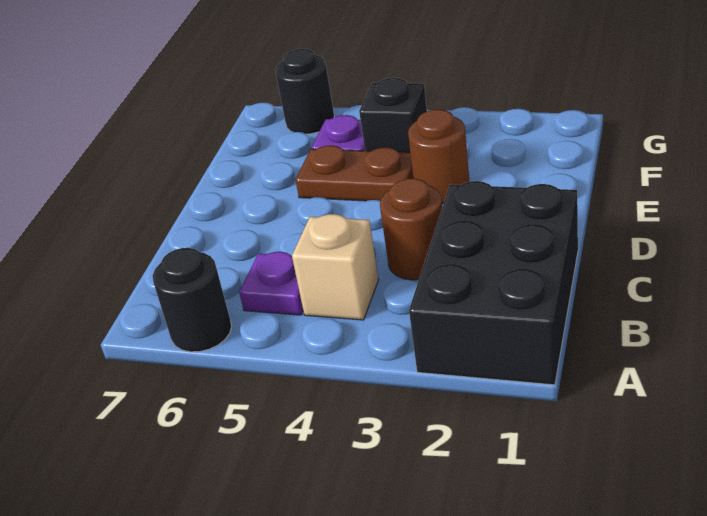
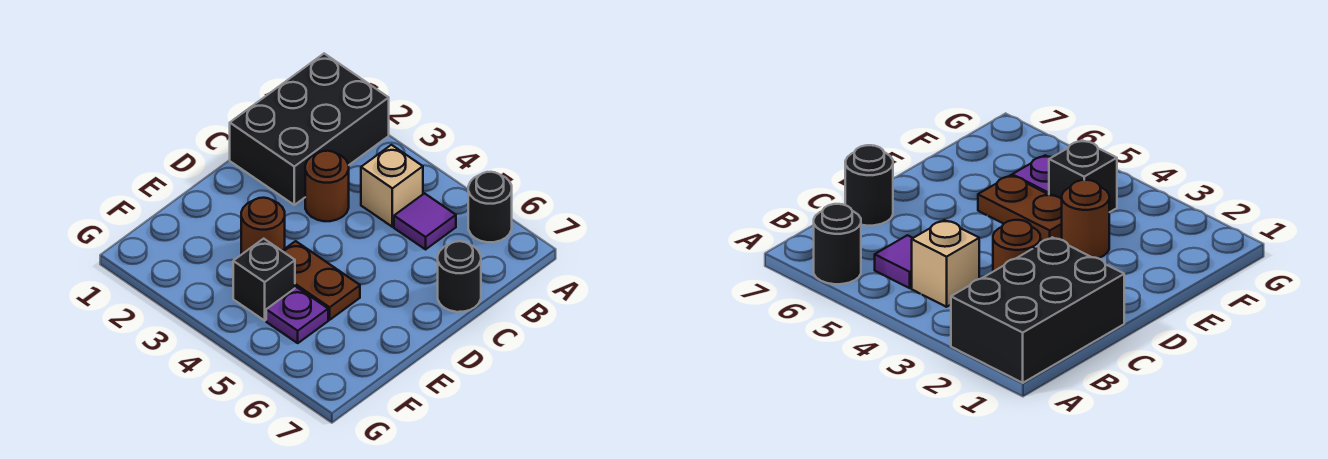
purple plate B5 level 1 -> purple tile B5 level 1
black round brick G6 level 1 -> black round brick C7 level 1

